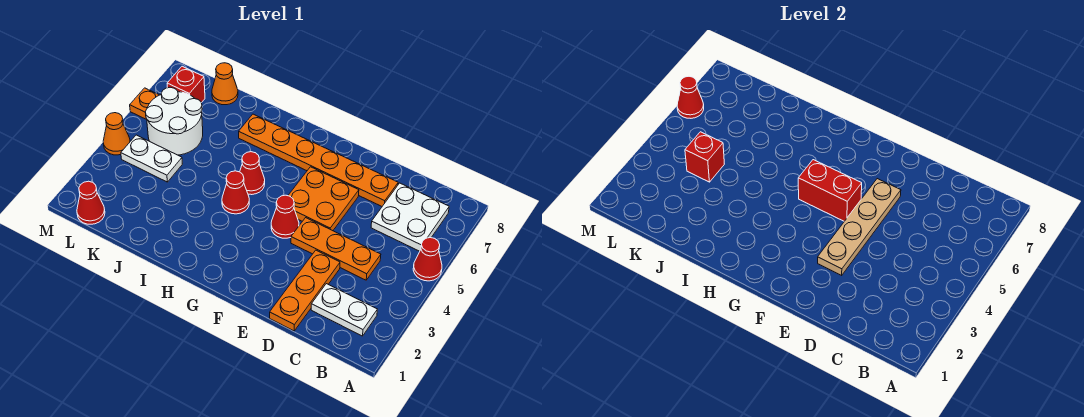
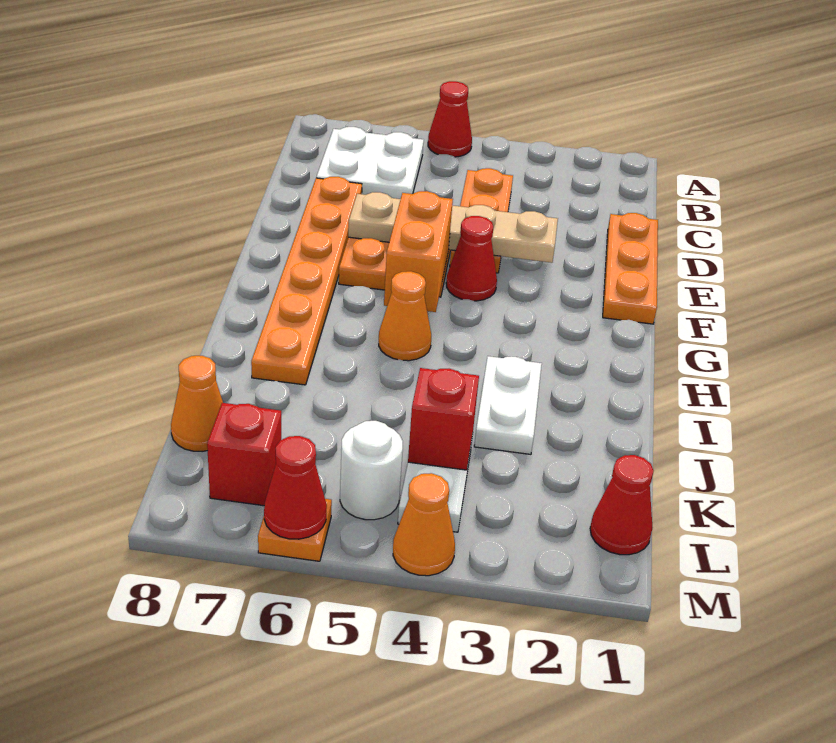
white plate B2:C2 level 1 -> white plate I3:J3 level 1
orange plate D1:D3 level 1 -> orange plate D1:F1 level 1
red brick F5:G5 level 2 -> orange brick F5:G5 level 2
red cone H4 level 1 -> none
red cone H5 level 1 -> orange cone H5 level 1
white round brick K5:L6 level 1 -> white round brick L5 level 1

